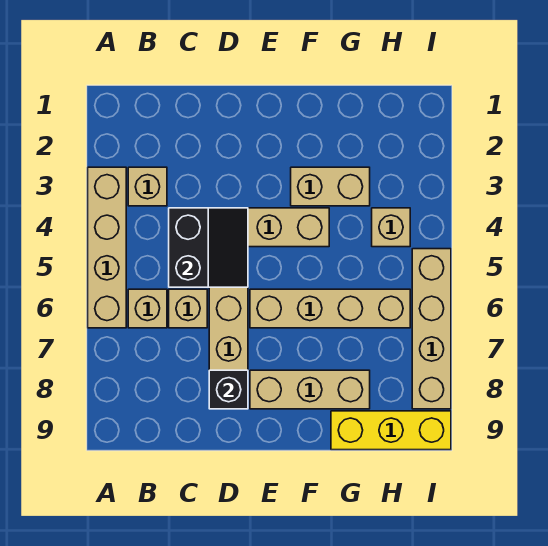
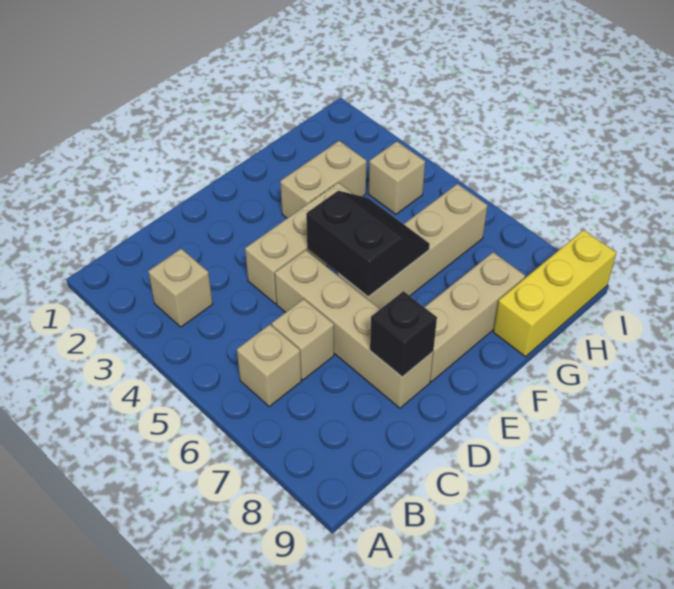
tan brick A3:A6 level 1 -> none
black slope C4:D5 level 2 top C -> black slope E5:F6 level 2 top E
tan brick I5:I8 level 1 -> none

